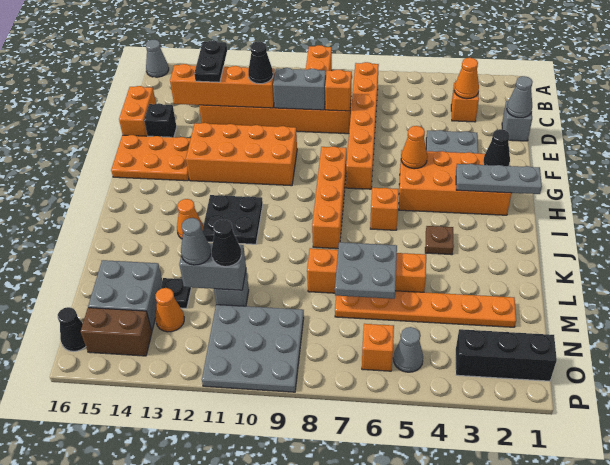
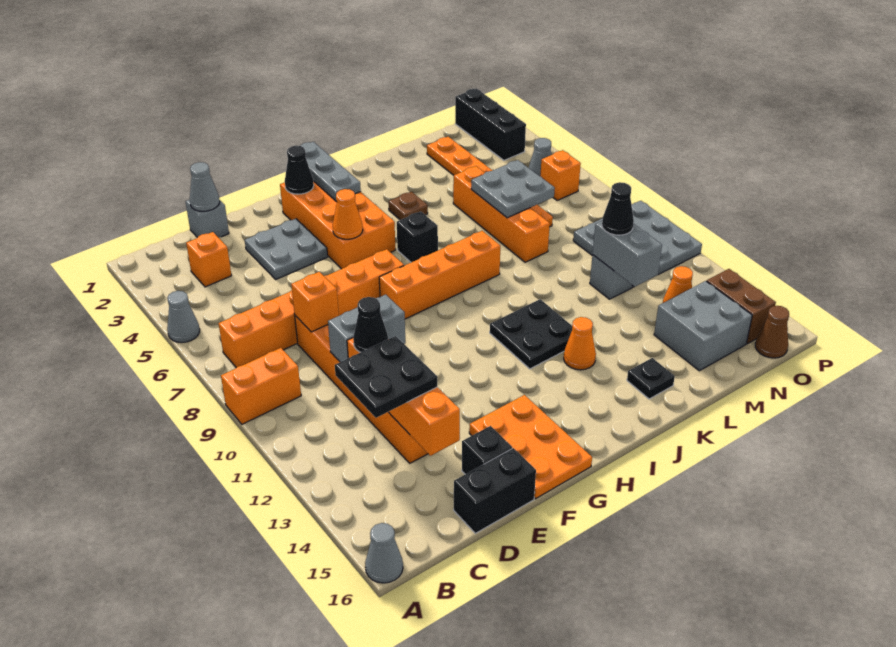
orange cone C3 level 2 -> none
black plate C13:D13 level 3 -> black plate C12:D13 level 3
grey brick D9:D10 level 2 -> grey brick D10:E10 level 2
orange brick D16:E16 level 1 -> black brick D16:E16 level 1
orange brick F10:G13 level 1 -> none
orange brick I6 level 1 -> black brick I6 level 1
grey cone M12 level 3 -> grey cone A5 level 1
black plate M13 level 1 -> black plate K15 level 1
black cone O16 level 1 -> brown cone O16 level 1

